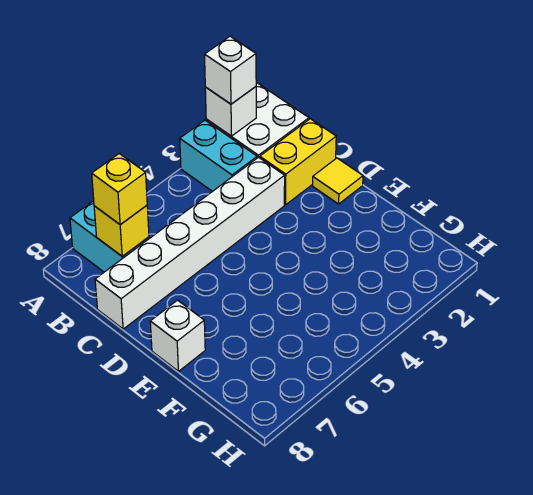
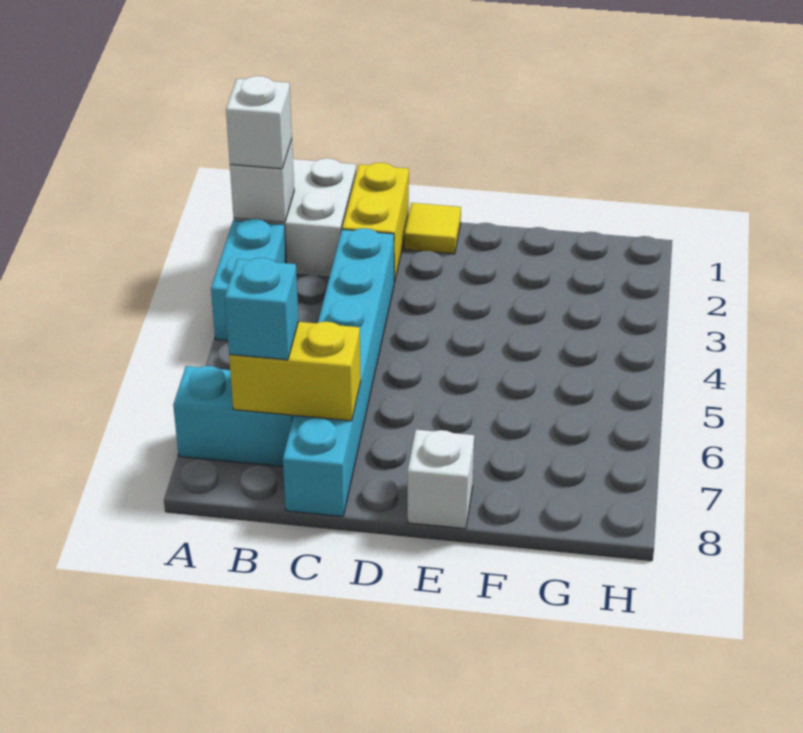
cyan brick A3:B3 level 1 -> cyan brick A3:A4 level 1
yellow brick B7 level 2 -> yellow brick B7:C7 level 2
yellow brick B7 level 3 -> cyan brick B7 level 3
white brick C3:C8 level 1 -> cyan brick C3:C8 level 1

